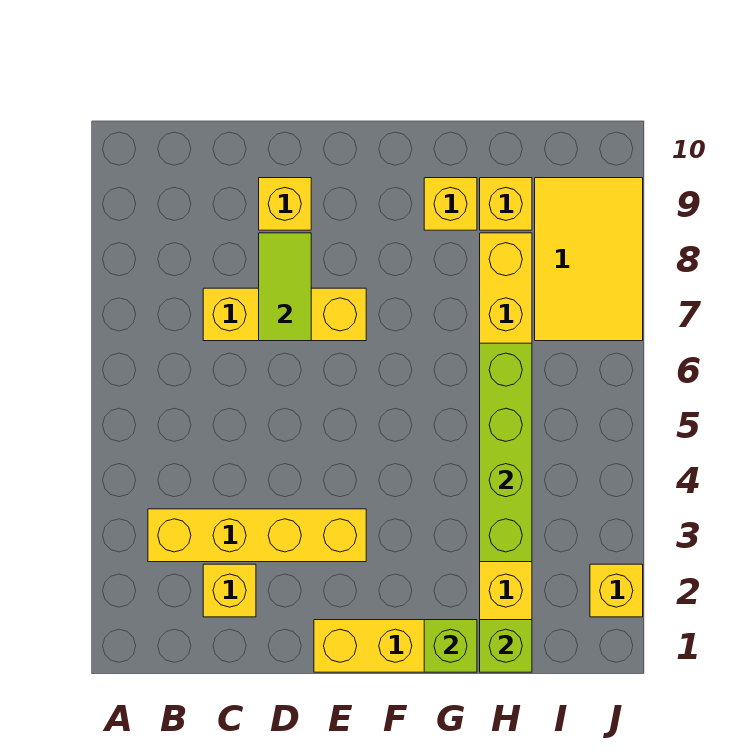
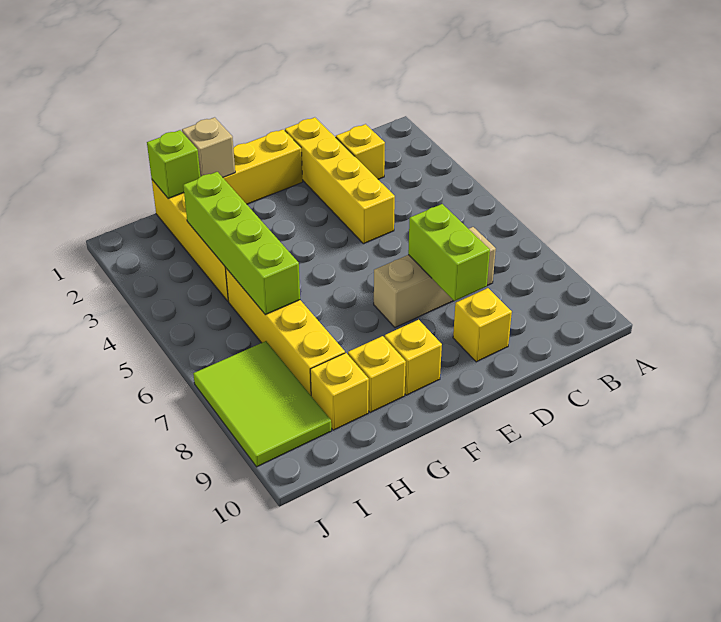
yellow brick B3:E3 level 1 -> yellow brick D1:D4 level 1
yellow brick C7:E7 level 1 -> tan brick C7:E7 level 1
lime tile D7:D8 level 2 -> lime brick D7:D8 level 2
lime brick G1 level 2 -> tan brick G1 level 2
yellow tile I7:J9 level 1 -> lime tile I7:J9 level 1
yellow brick J2 level 1 -> yellow brick F9 level 1

